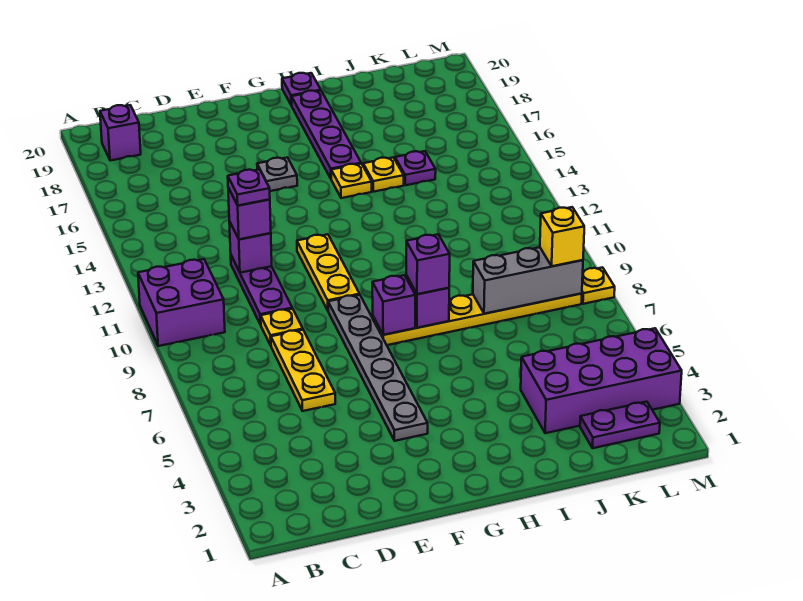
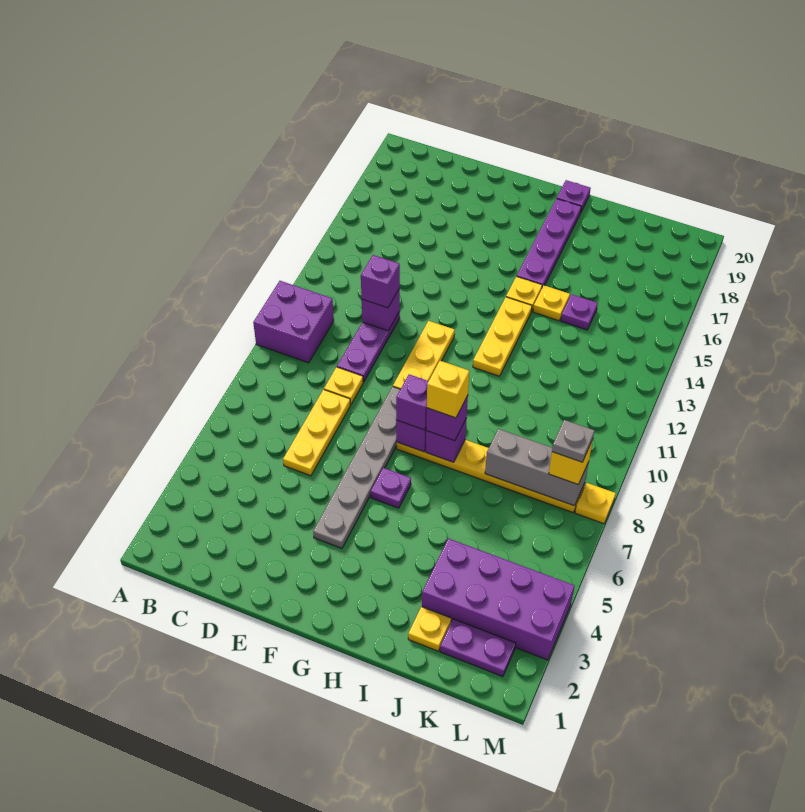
purple brick B19 level 1 -> purple brick G8 level 3
purple plate D12 level 4 -> purple plate G6 level 1
grey plate F16 level 1 -> grey plate L8 level 4
none -> yellow brick H8 level 4
none -> yellow plate H12:H14 level 1
none -> yellow plate J2 level 1

